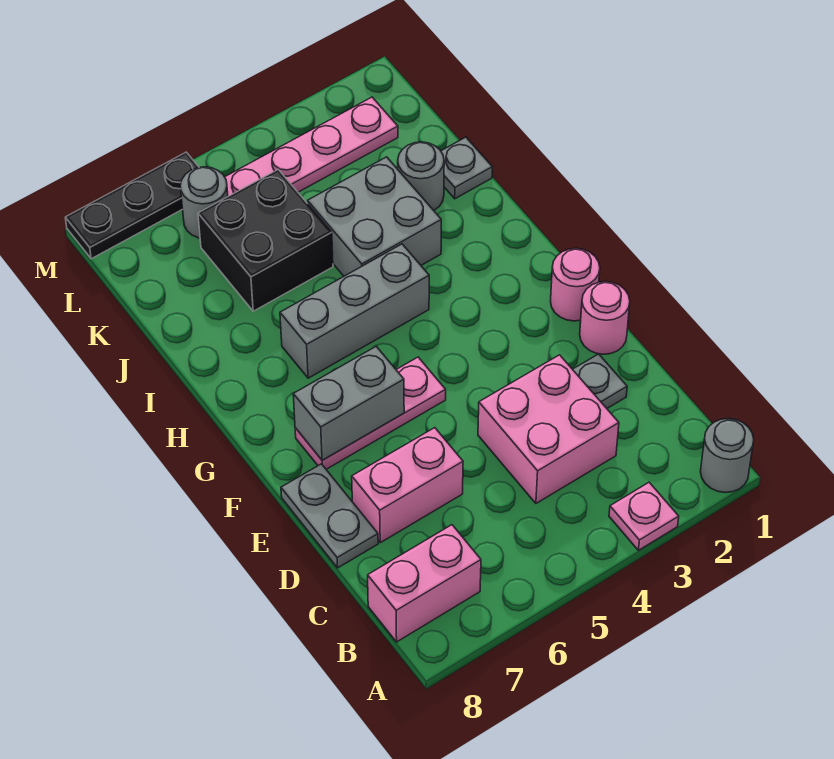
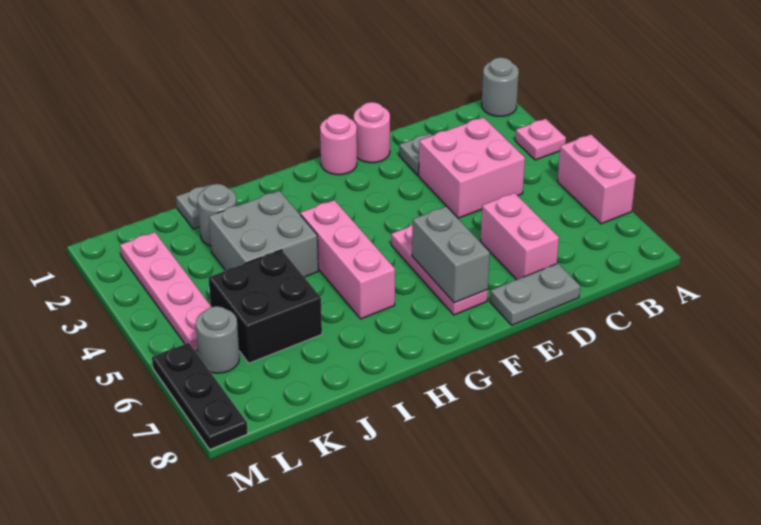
pink brick B7:B8 level 1 -> pink brick A5:A6 level 1
grey brick H4:H6 level 1 -> pink brick H4:H6 level 1

